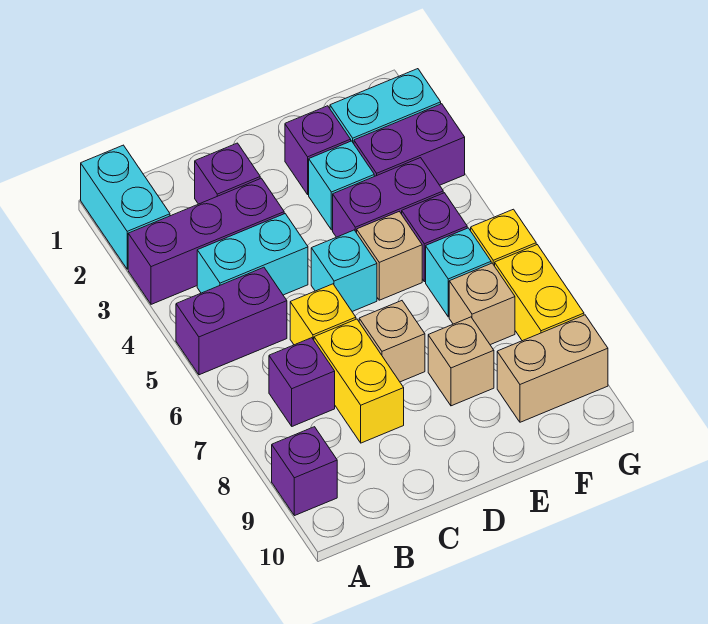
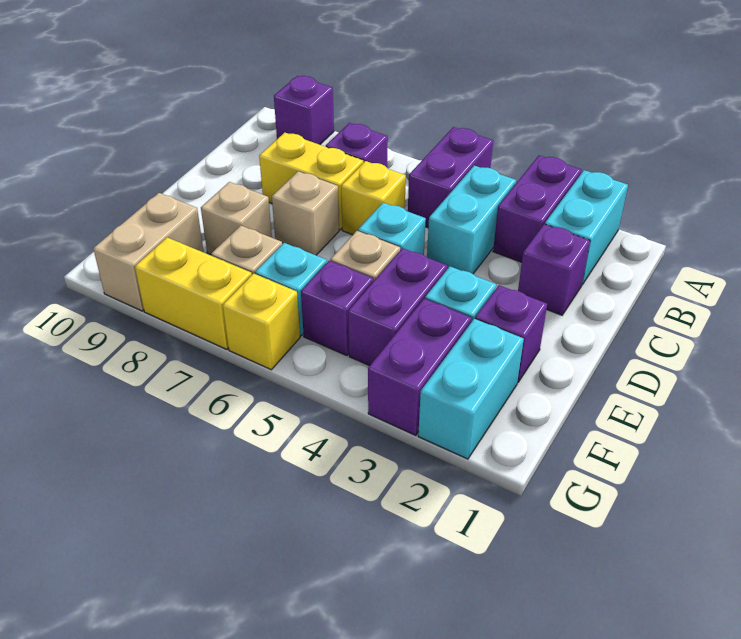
cyan brick A1:A2 level 1 -> cyan brick A2:B2 level 1
purple brick A3:C3 level 1 -> purple brick A3:B3 level 1

